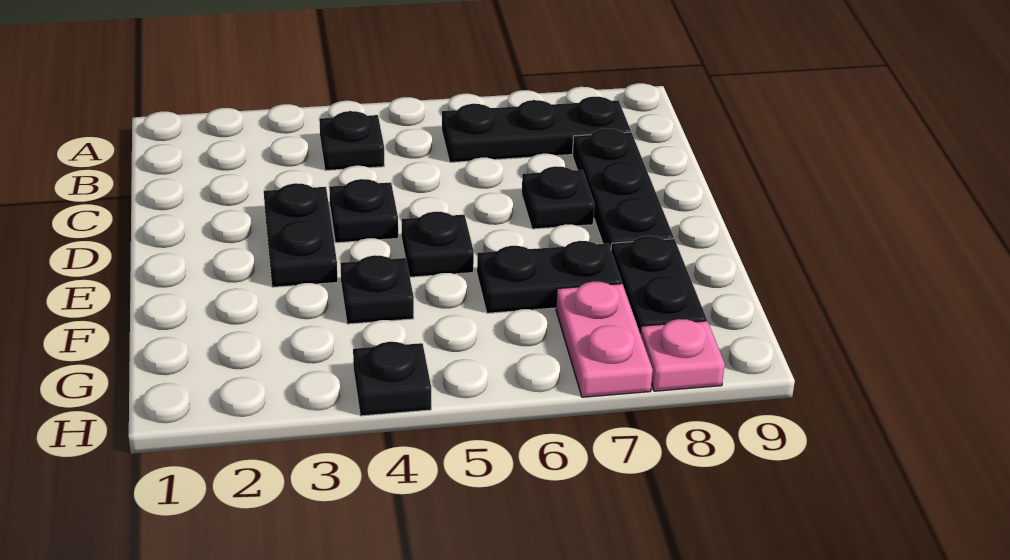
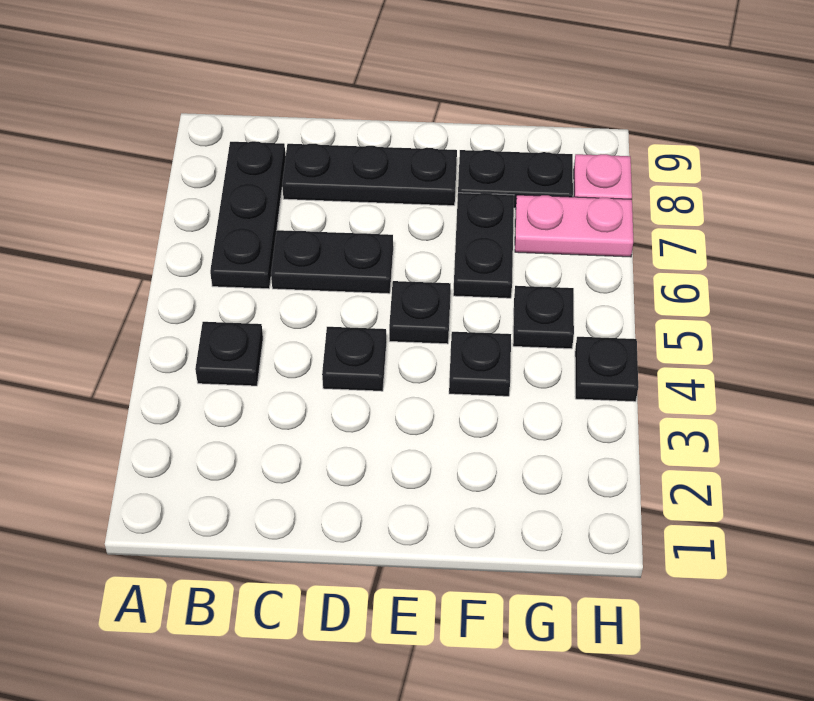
black plate D3:E3 level 1 -> black plate C6:D6 level 1
black plate D7 level 1 -> black plate G5 level 1

